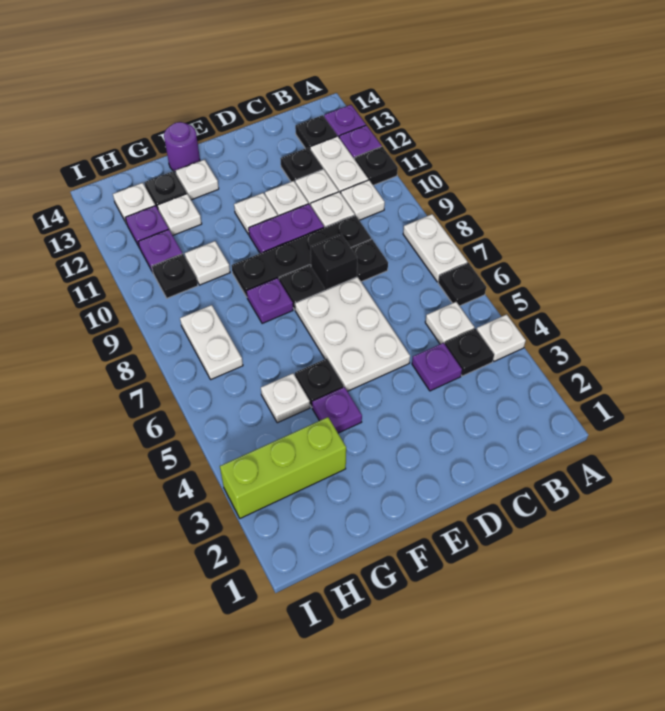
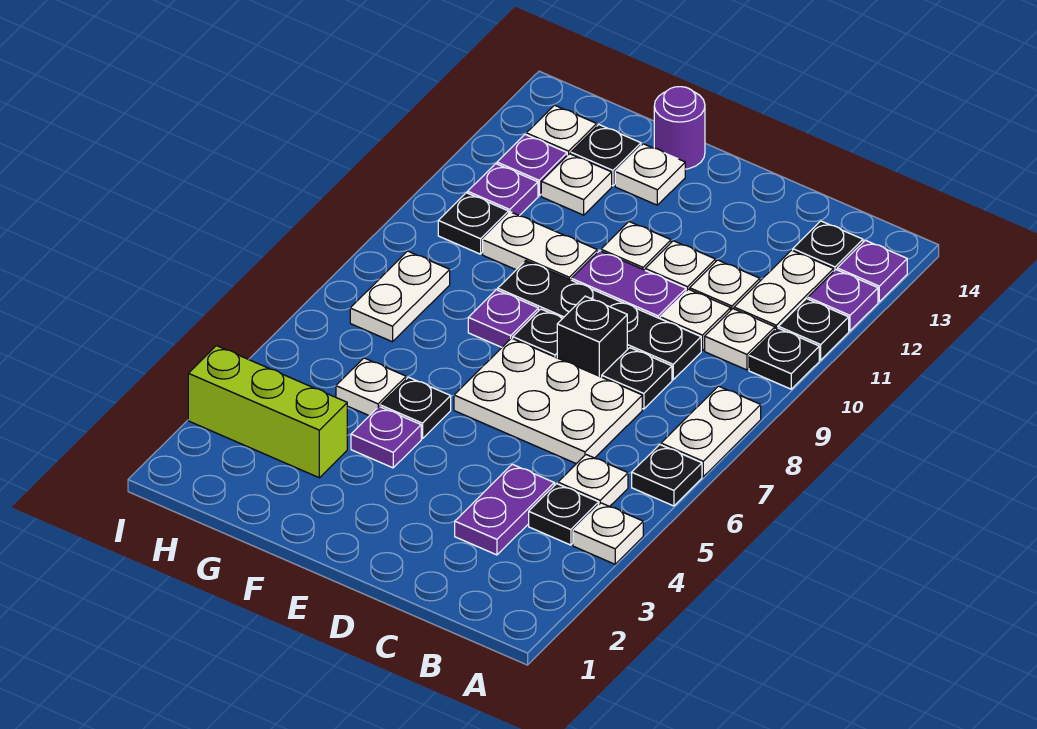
purple plate C4 level 1 -> purple plate C3:C4 level 1
black plate C12 level 1 -> black plate A10 level 1
white plate D5:E7 level 1 -> white plate C6:E7 level 1
white plate G10 level 1 -> white plate F10:G10 level 1

